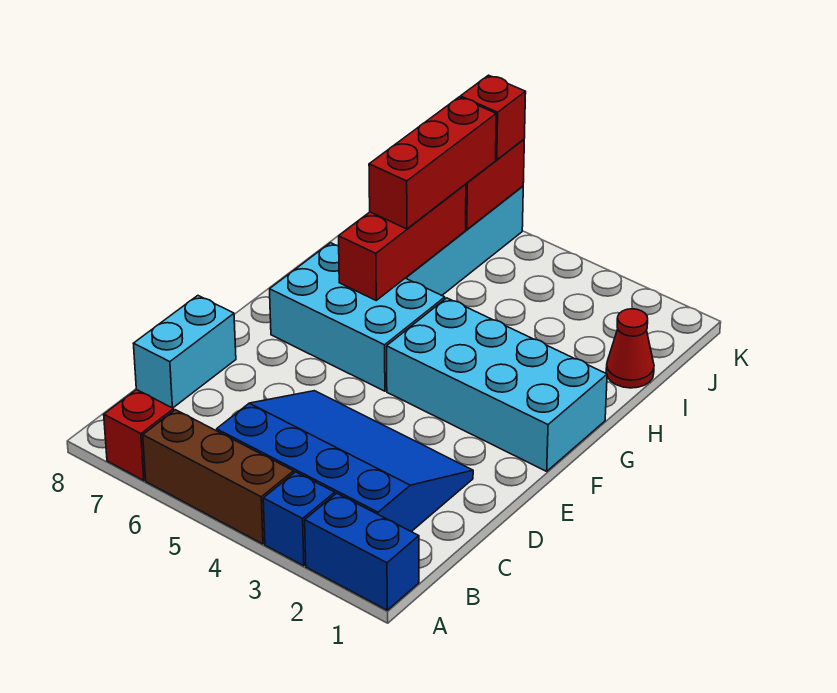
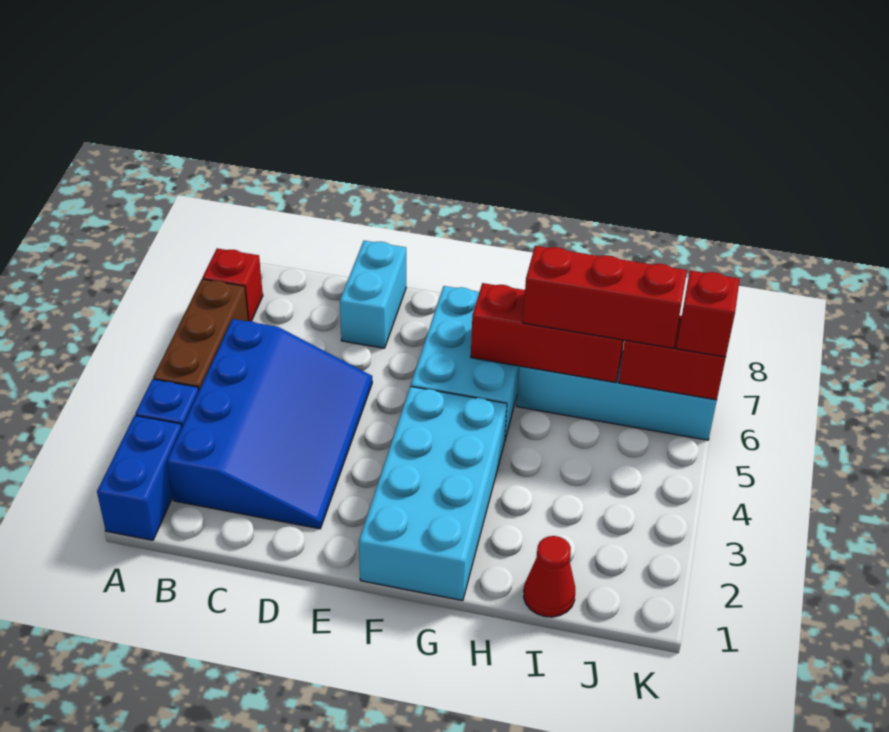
cyan brick C8:D8 level 1 -> cyan brick D7:D8 level 1

